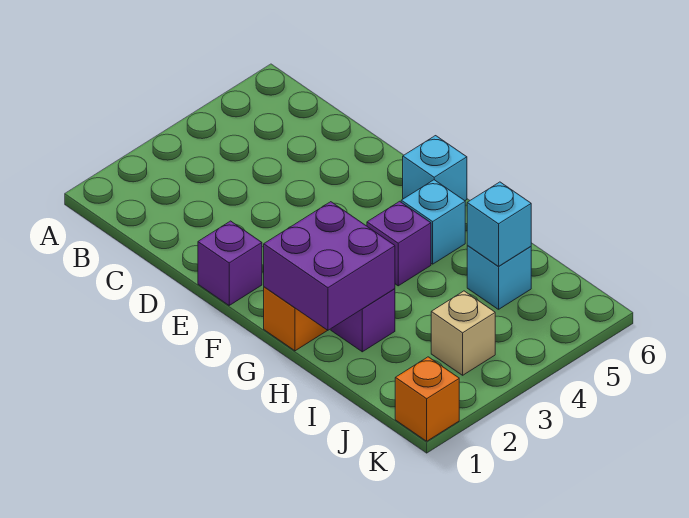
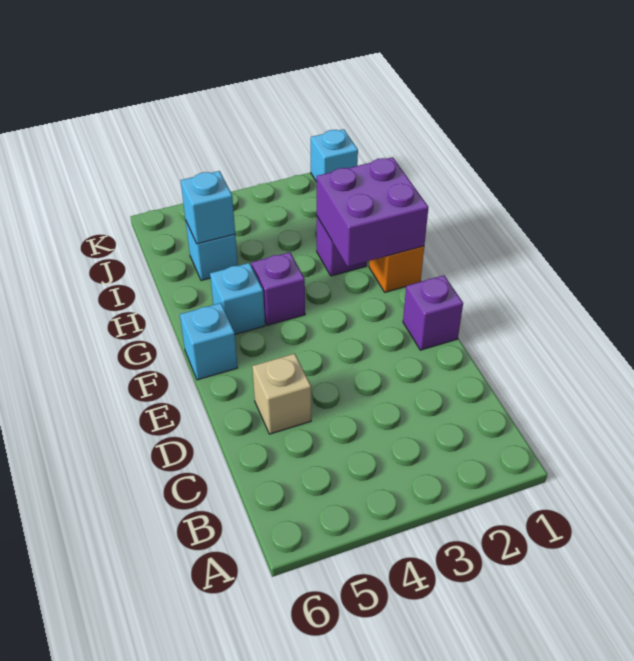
tan brick J3 level 1 -> tan brick D5 level 1
orange brick K1 level 1 -> cyan brick K1 level 1

